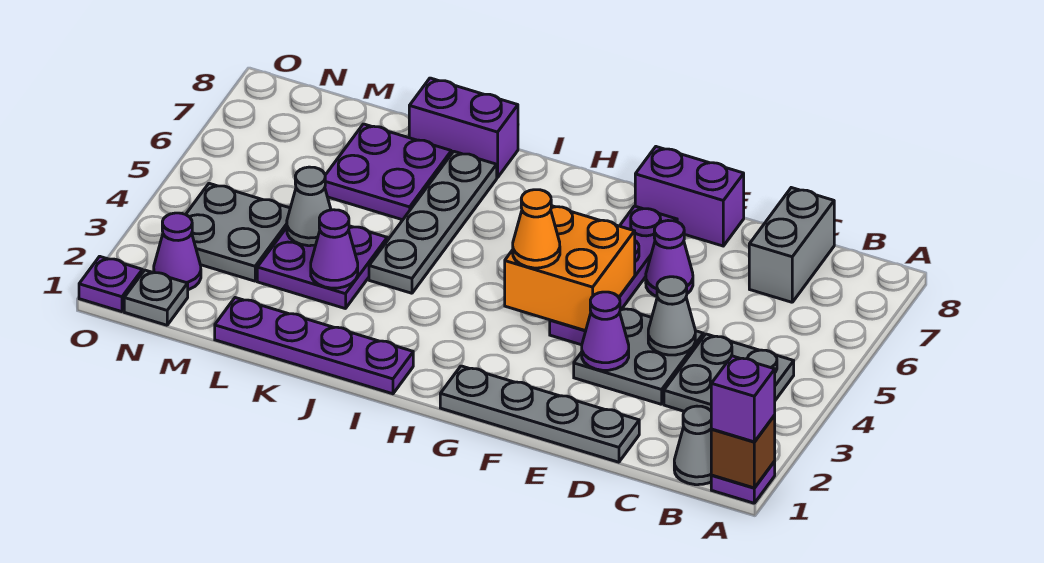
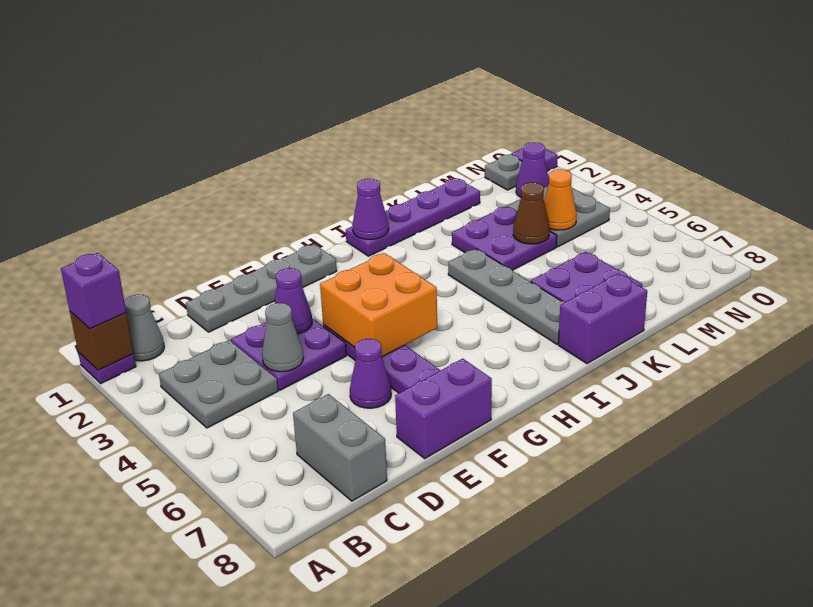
grey plate D3:E4 level 1 -> purple plate D3:E4 level 1
orange cone G4 level 3 -> orange cone M4 level 2
purple cone K3 level 2 -> purple cone I1 level 2
grey cone L4 level 2 -> brown cone L4 level 2

